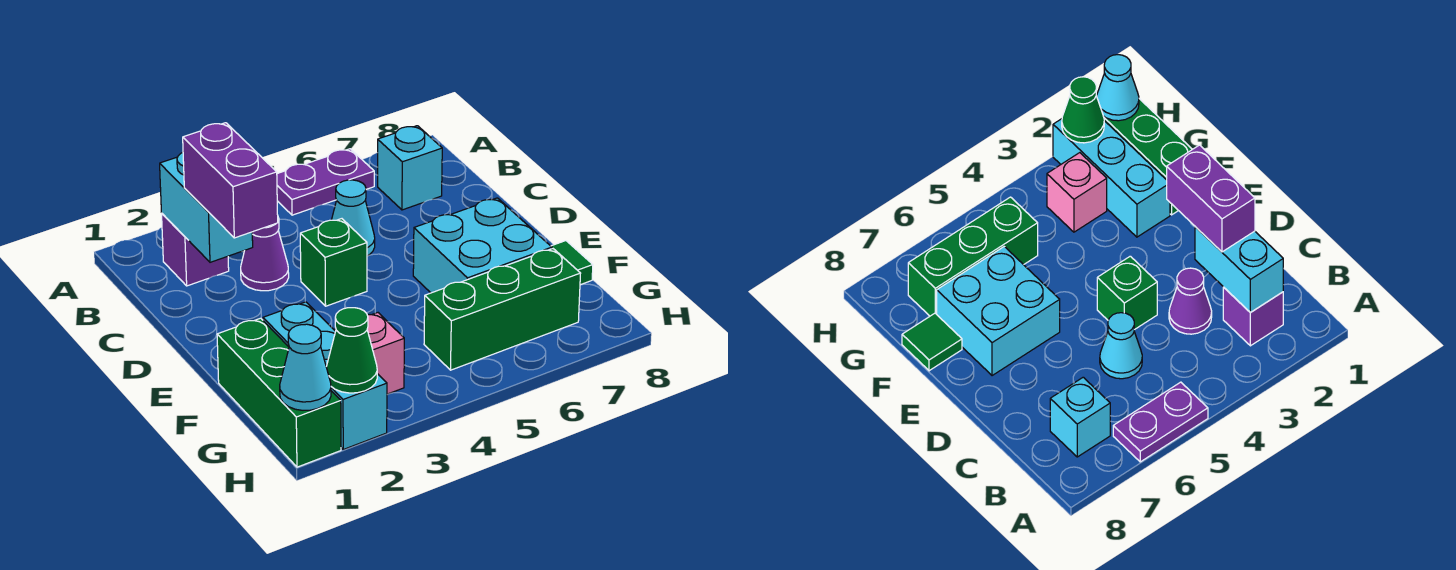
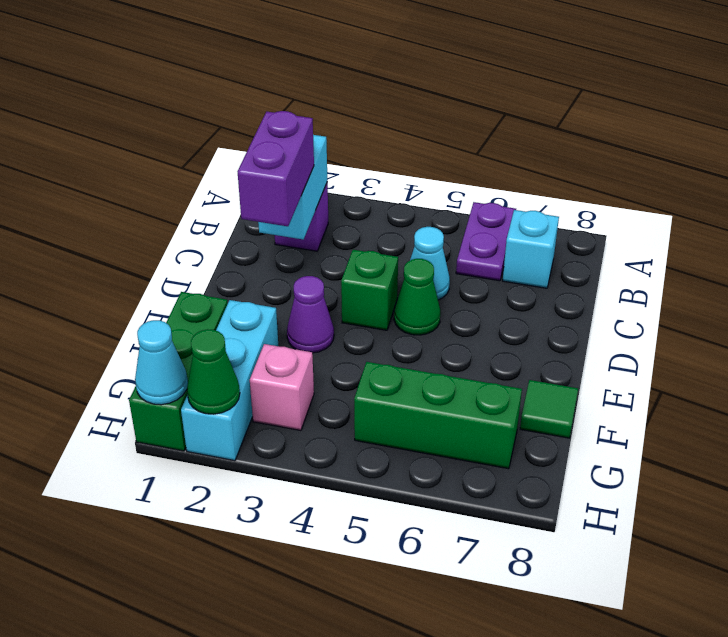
purple plate A5:A6 level 1 -> purple plate A6:B6 level 1
purple cone C3 level 1 -> purple cone E3 level 1
none -> green cone D5 level 1
cyan brick E6:F7 level 1 -> none

